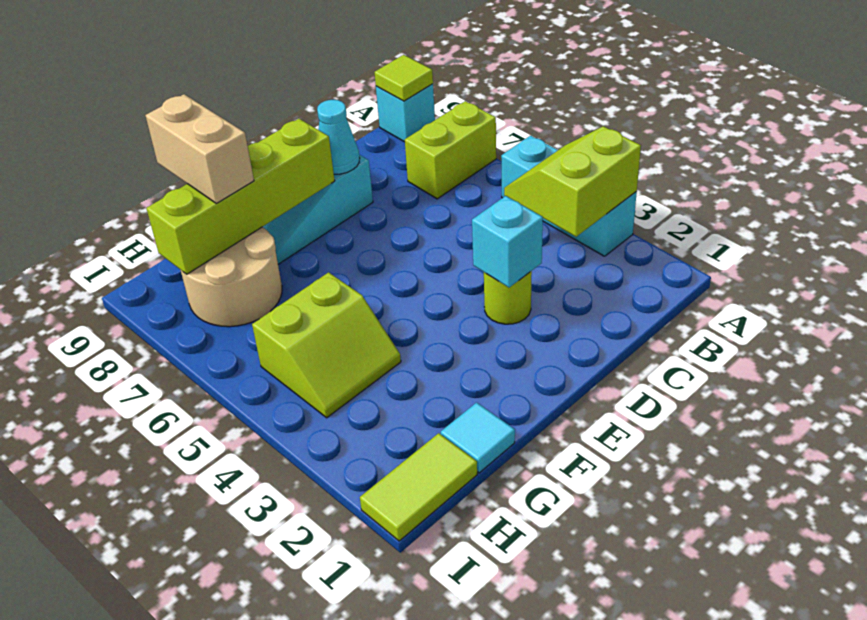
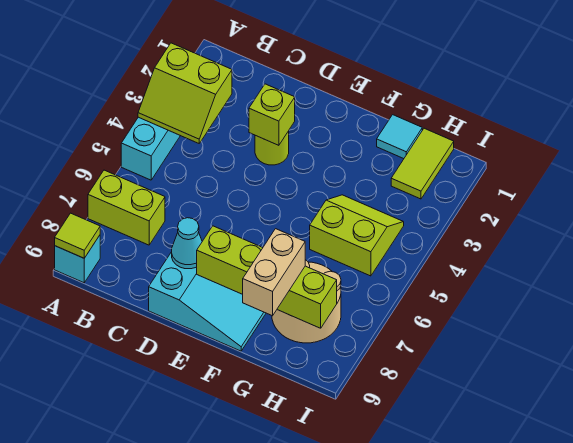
cyan brick D3 level 2 -> lime brick D3 level 2
lime tile H1:I1 level 1 -> lime tile H1:H2 level 1

